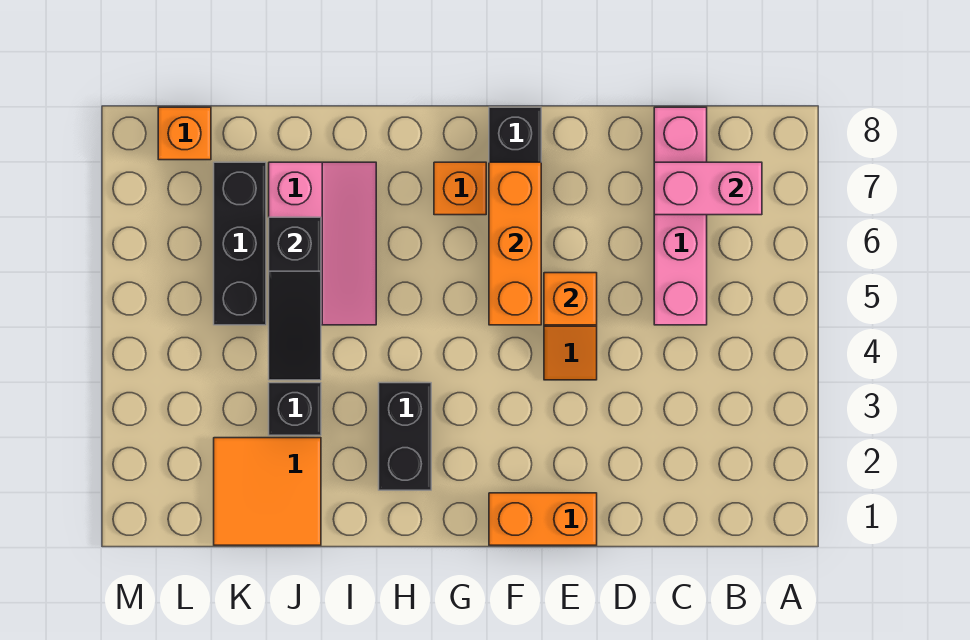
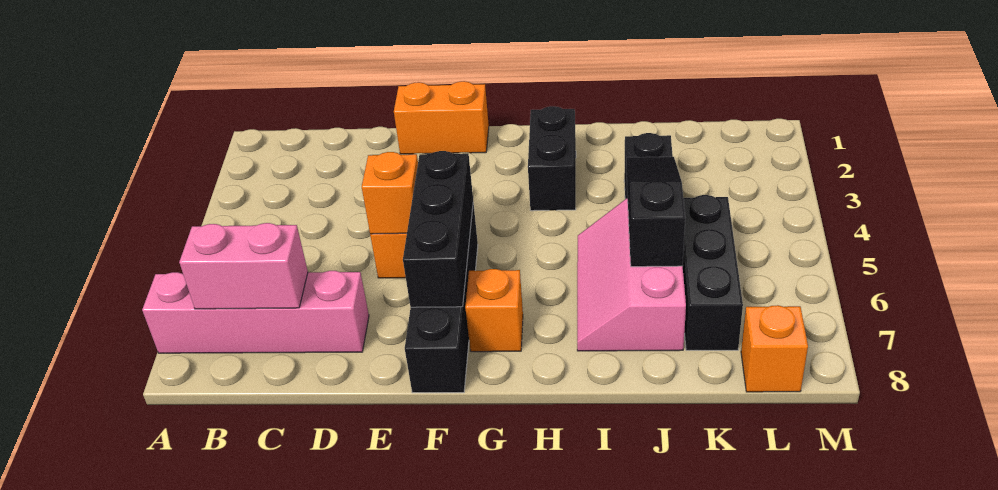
pink brick C5:C8 level 1 -> pink brick A7:D7 level 1
orange brick F5:F7 level 2 -> black brick F5:F7 level 2
orange tile J1:K2 level 1 -> none

